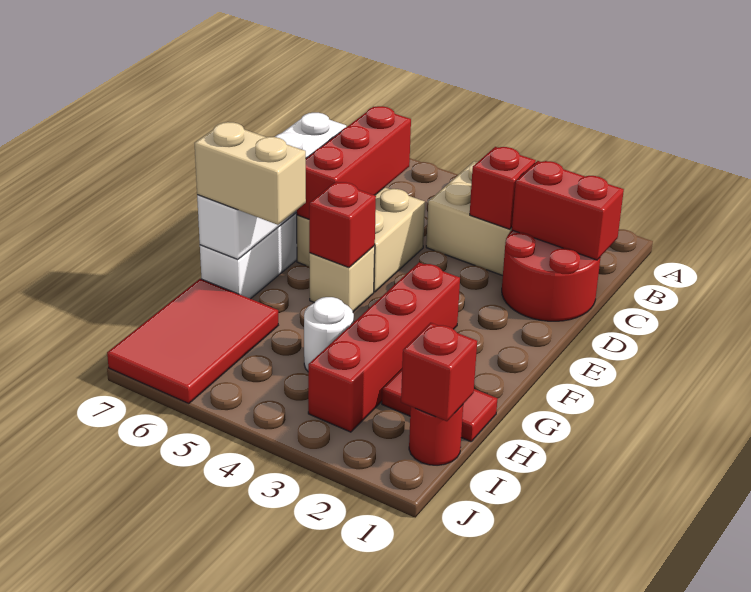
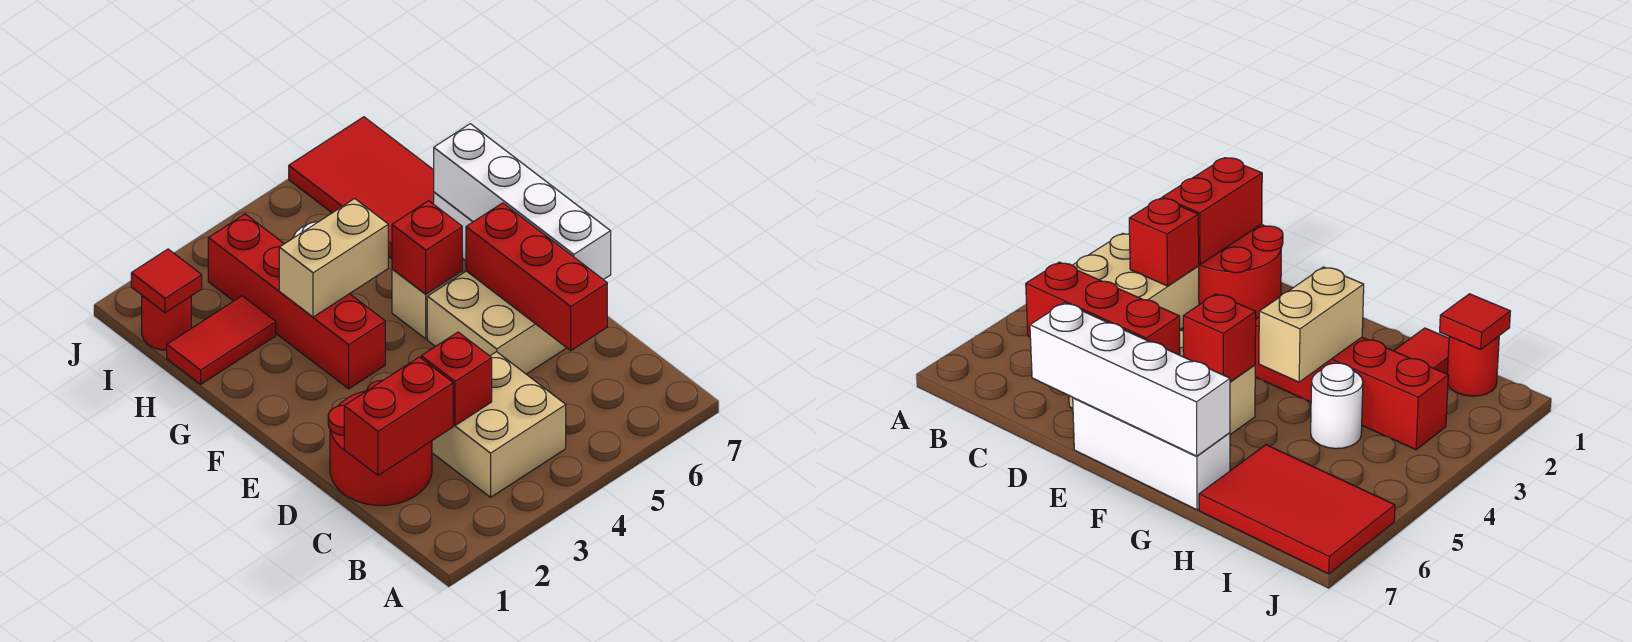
tan brick G6:G7 level 3 -> tan brick G3:G4 level 2
red brick I1 level 2 -> red tile I1 level 2

